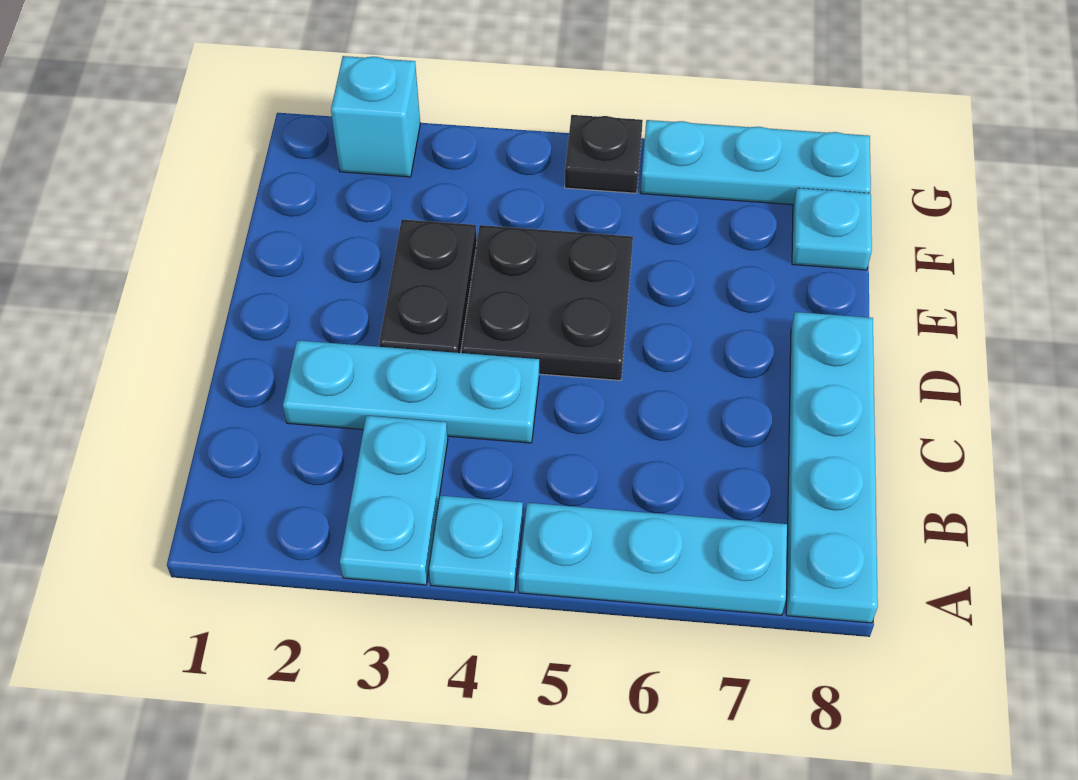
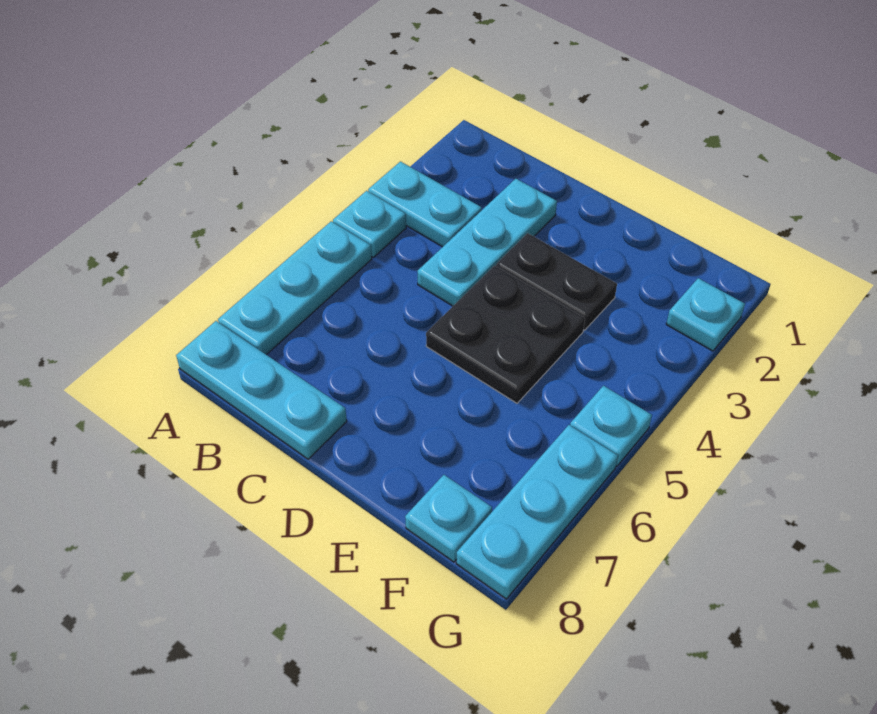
cyan plate A8:D8 level 1 -> cyan plate A8:C8 level 1
cyan brick G2 level 1 -> cyan plate G2 level 1
black plate G5 level 1 -> cyan plate G5 level 1

